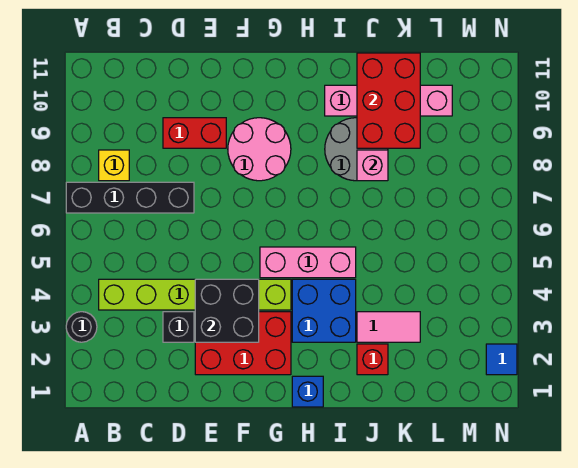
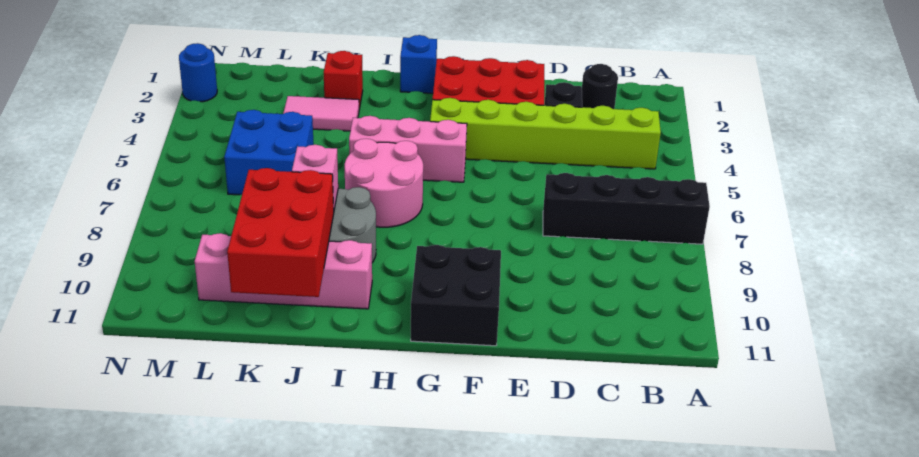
black round brick A3 level 1 -> black round brick C2 level 1
yellow brick B8 level 1 -> none
red brick D9:E9 level 1 -> none
black brick E3:F4 level 2 -> black brick F10:G11 level 1
pink round brick F8:G9 level 1 -> pink round brick H6:I7 level 1
blue brick H3:I4 level 1 -> blue brick K5:L6 level 1
blue tile N2 level 1 -> blue round brick N2 level 1

